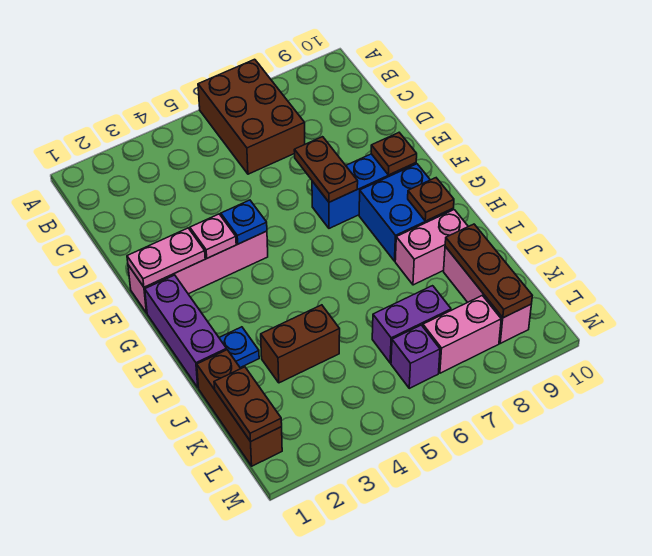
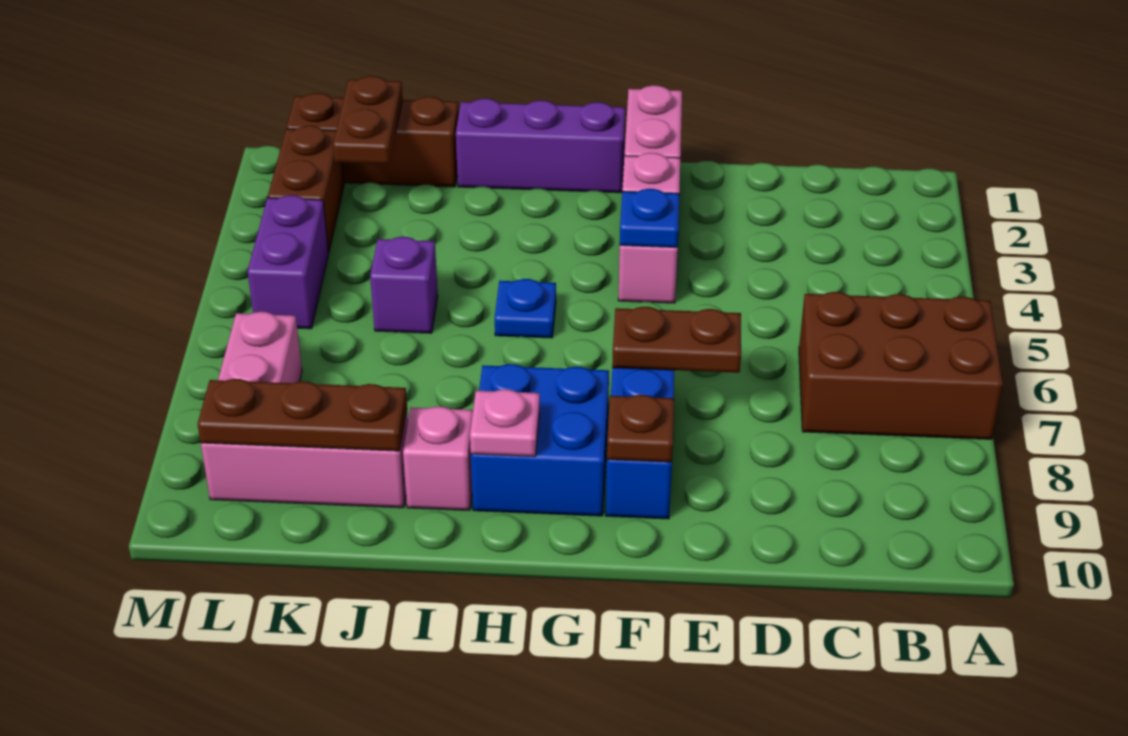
brown plate H9 level 2 -> pink plate H9 level 2
blue plate I2 level 1 -> blue plate H5 level 1
pink brick I8:I9 level 1 -> pink brick I9 level 1
brown brick J3:J4 level 1 -> brown brick L2:L3 level 1
brown plate K1:L1 level 2 -> brown plate K1:K2 level 2
purple brick K6:K7 level 1 -> purple brick L4:L5 level 1
purple brick L6 level 1 -> purple brick J5 level 1

